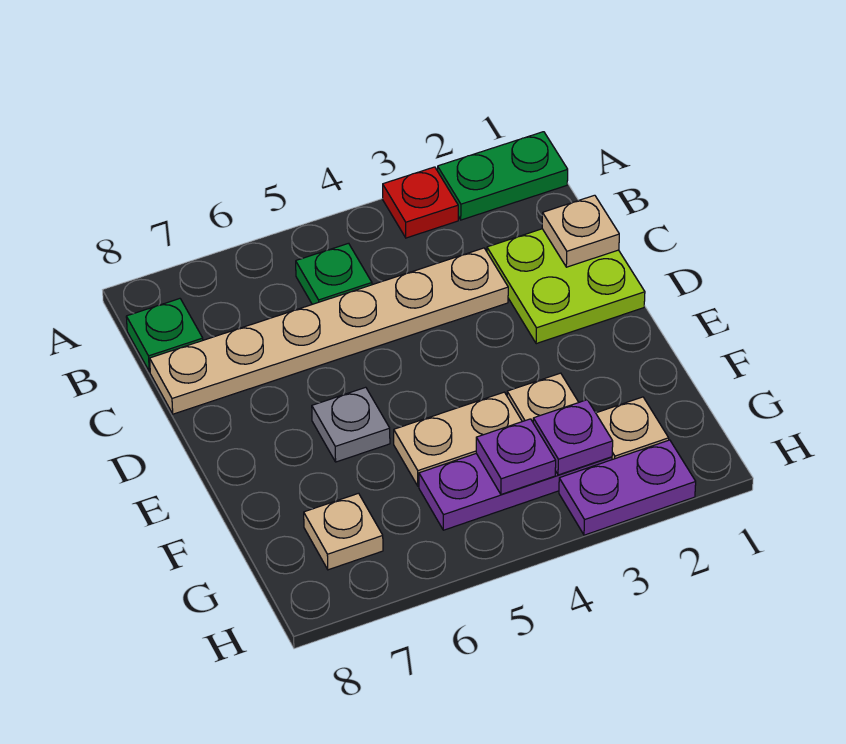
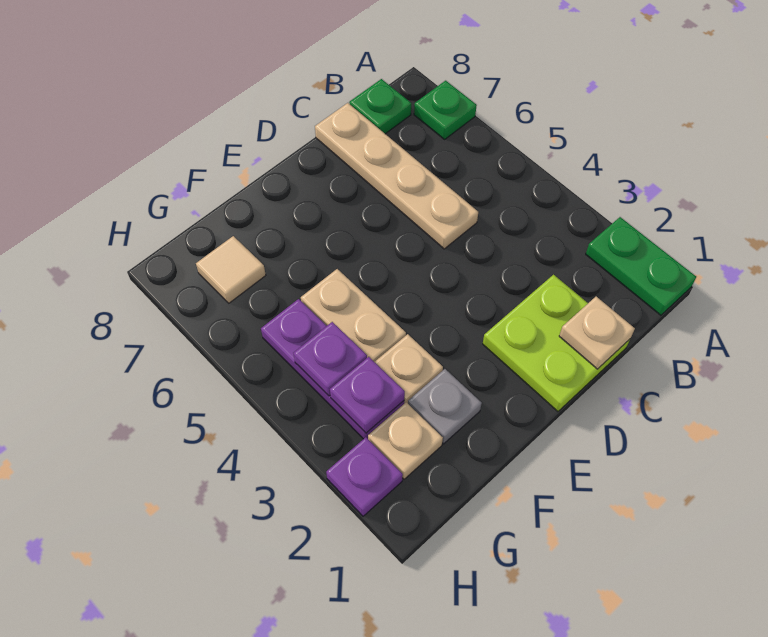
red plate A3 level 1 -> none
green plate B5 level 1 -> green plate A7 level 1
tan plate C3:C8 level 1 -> tan plate C5:C8 level 1
grey plate E6 level 1 -> grey plate F2 level 1
tan plate G7 level 1 -> tan tile G7 level 1
purple plate H2:H3 level 1 -> purple plate H2 level 1

